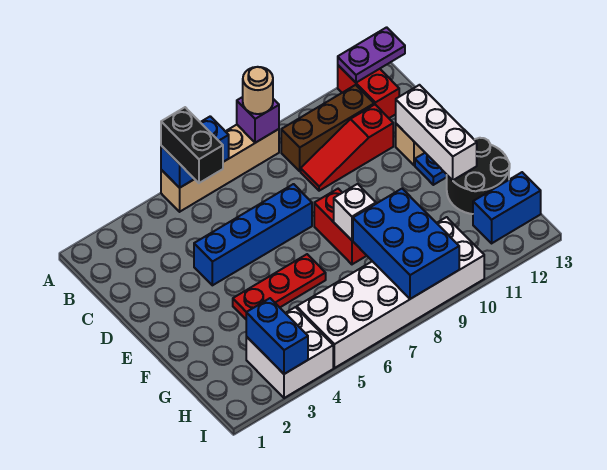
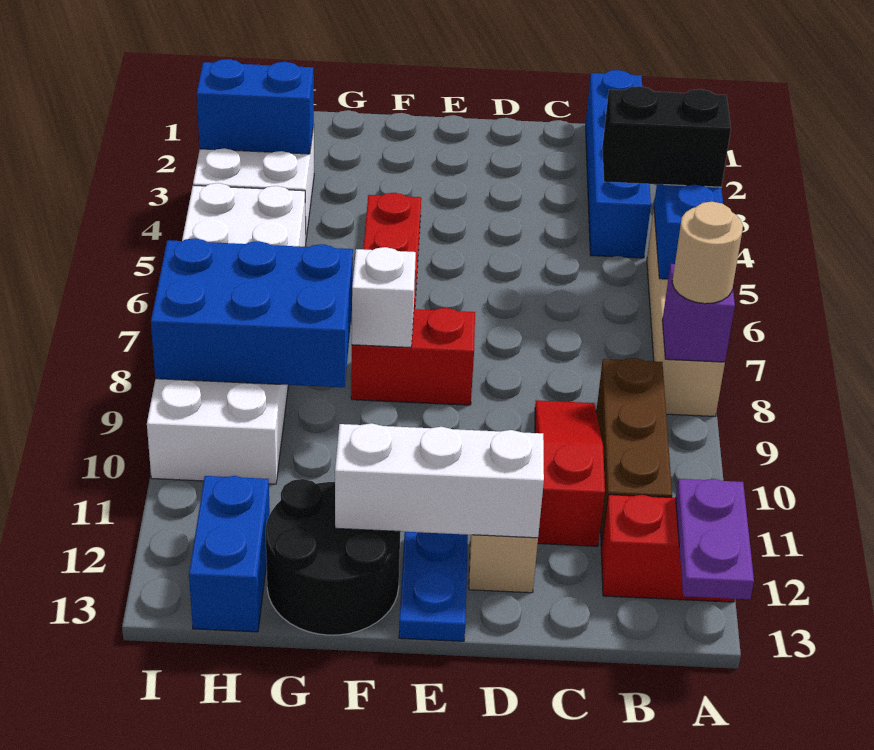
blue brick D4:D7 level 1 -> blue brick B1:B4 level 1

